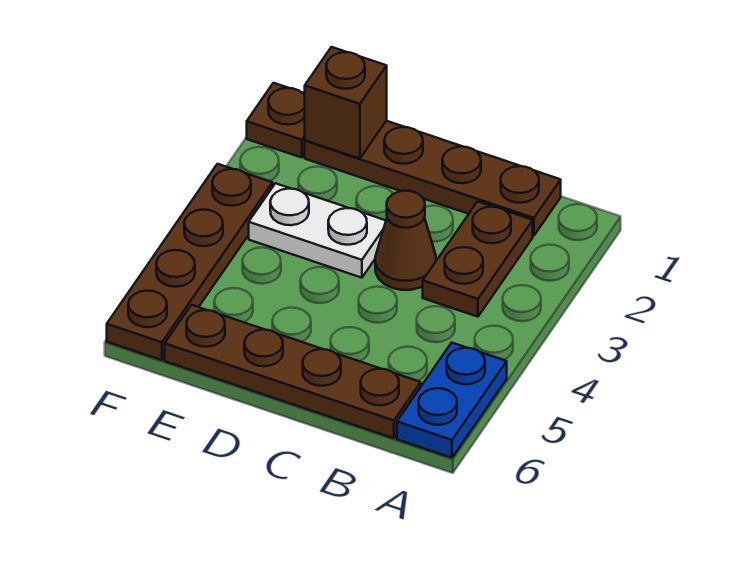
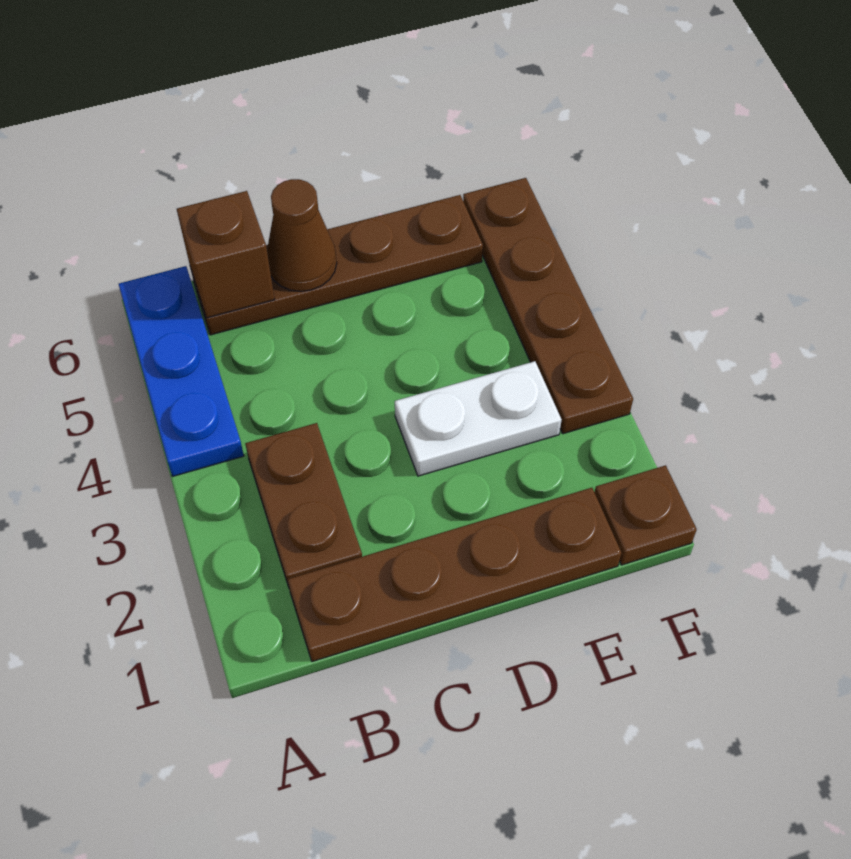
blue plate A5:A6 level 1 -> blue plate A4:A6 level 1
brown cone C3 level 1 -> brown cone C6 level 2
brown brick E1 level 2 -> brown brick B6 level 2

